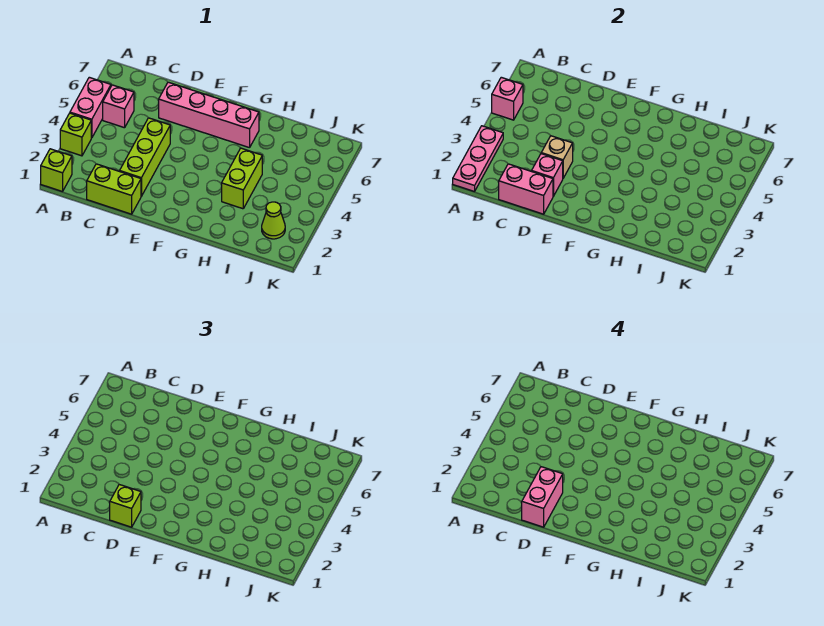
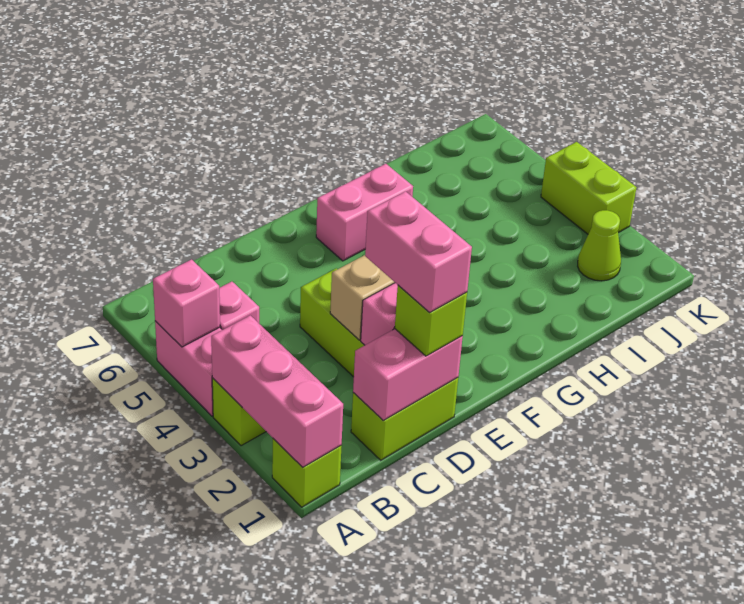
pink plate A1:A3 level 2 -> pink brick A1:A3 level 2
pink brick D6:G6 level 1 -> pink brick F6:G6 level 1
lime brick H3:H4 level 1 -> lime brick K3:K4 level 1

